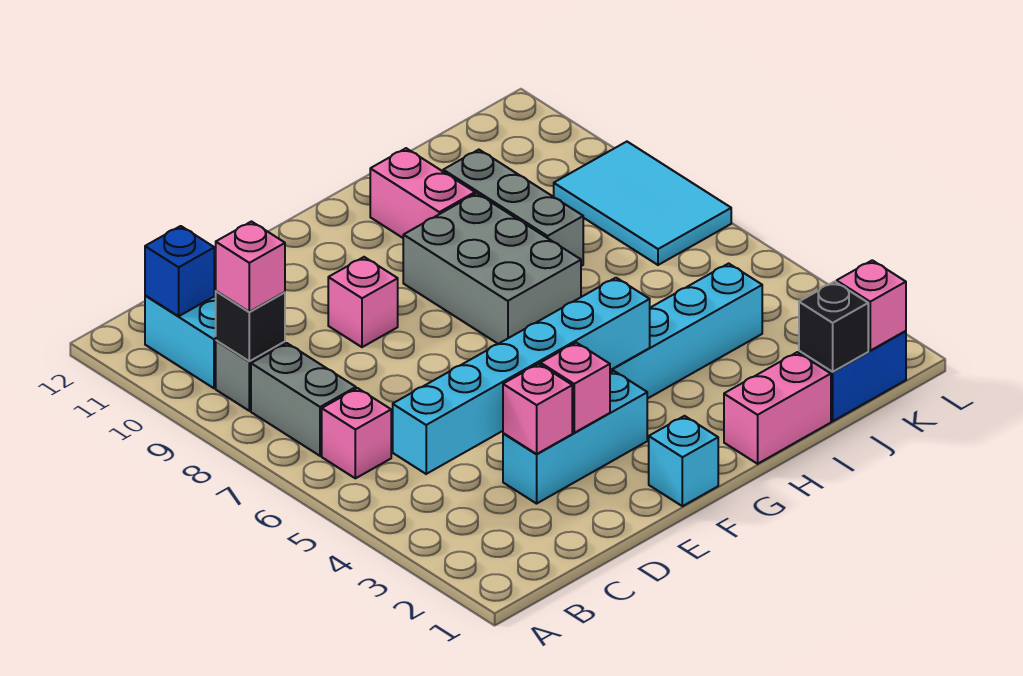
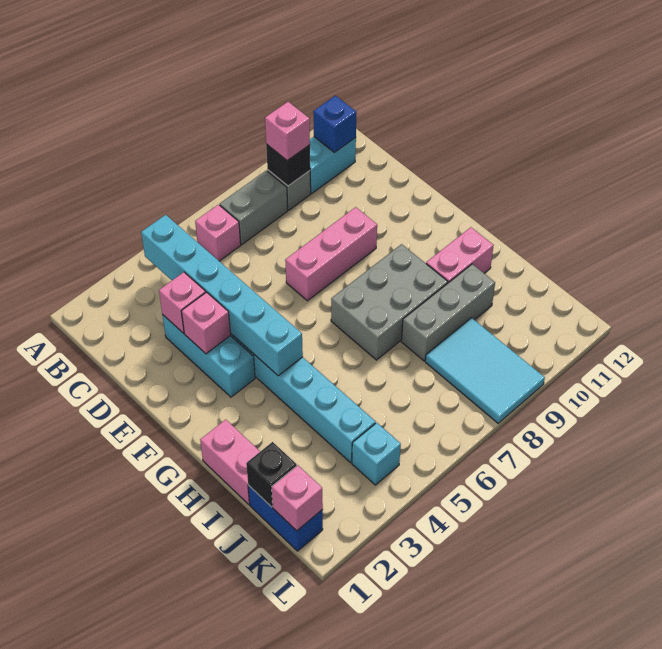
pink brick E9 level 1 -> pink brick E7:E9 level 1
cyan brick F1 level 1 -> cyan brick K4 level 1
cyan tile K7:L9 level 1 -> cyan tile J8:L9 level 1

